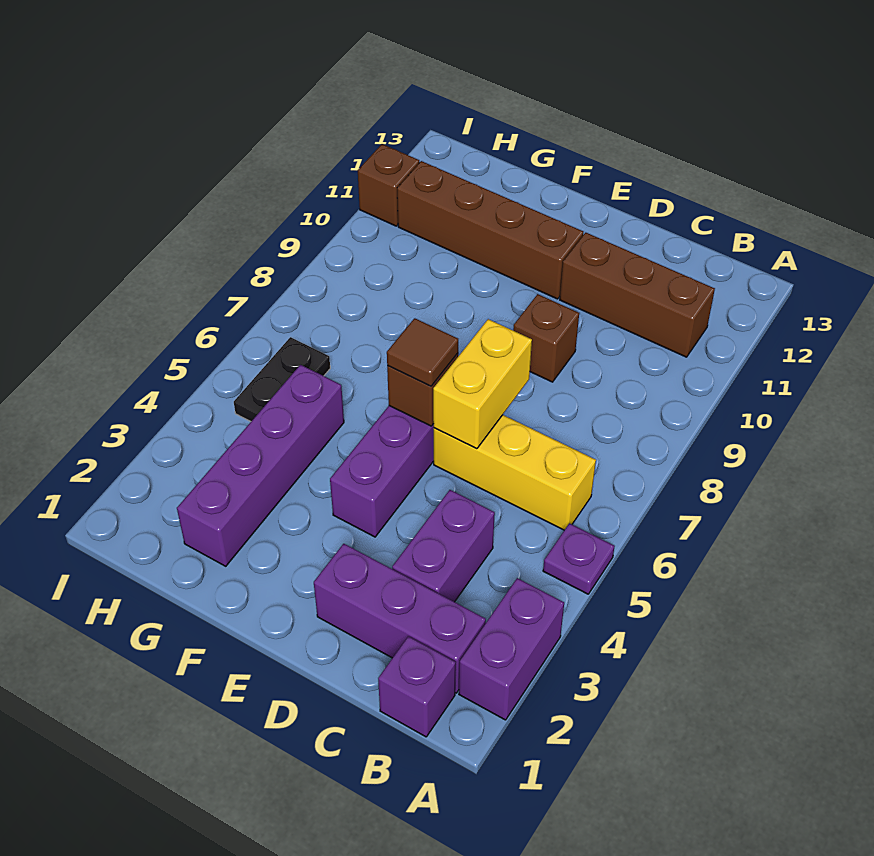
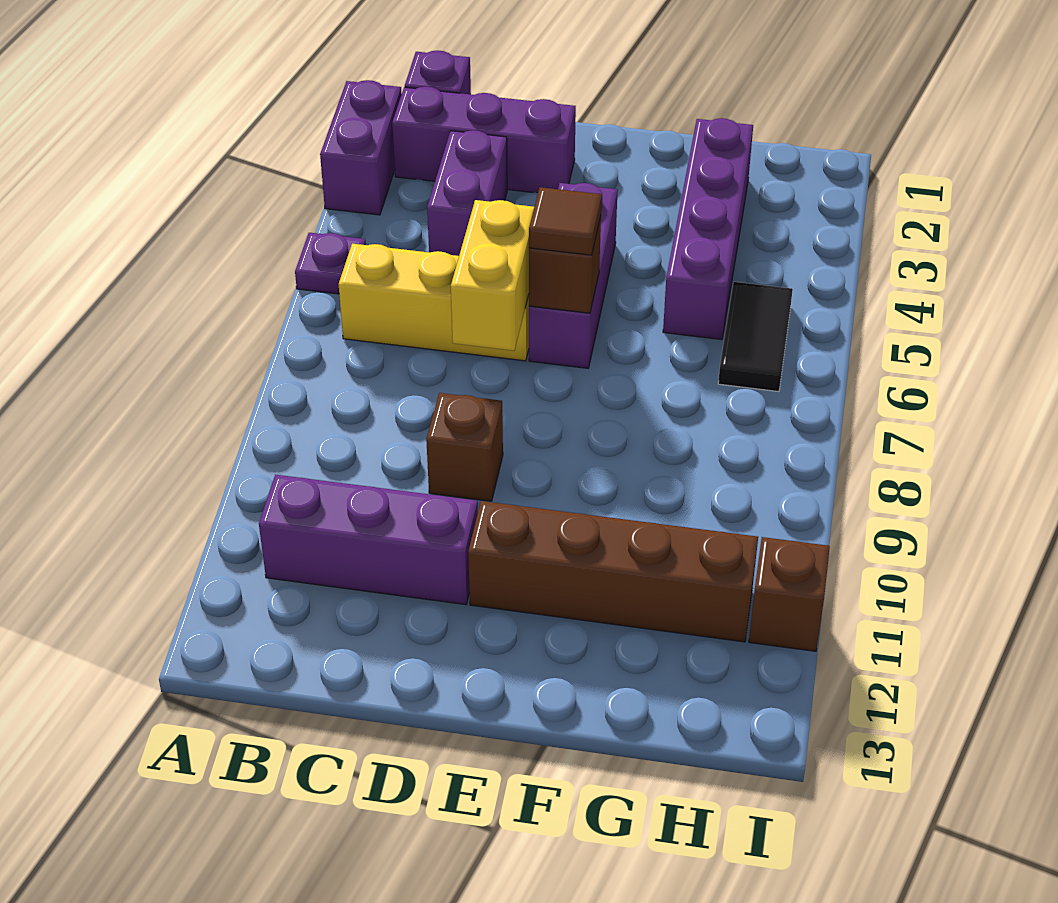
brown brick B11:D11 level 1 -> purple brick B11:D11 level 1
black plate H5:H6 level 1 -> black tile H5:H6 level 1

